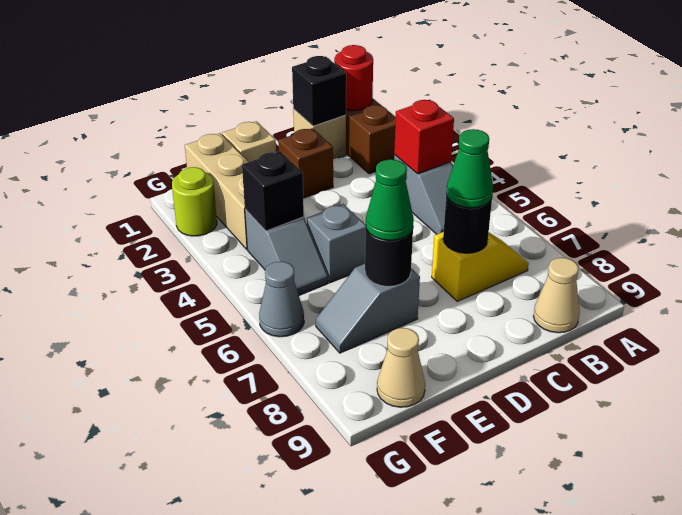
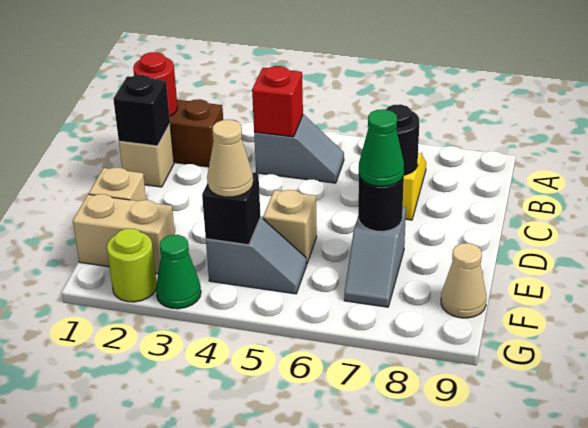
tan cone B9 level 1 -> tan cone F4 level 3
green cone C7 level 3 -> green cone G3 level 1
brown brick D2 level 1 -> none
grey brick E5 level 1 -> tan brick E5 level 1
tan brick F1:F3 level 1 -> tan brick F1:F2 level 1
grey cone G6 level 1 -> none

